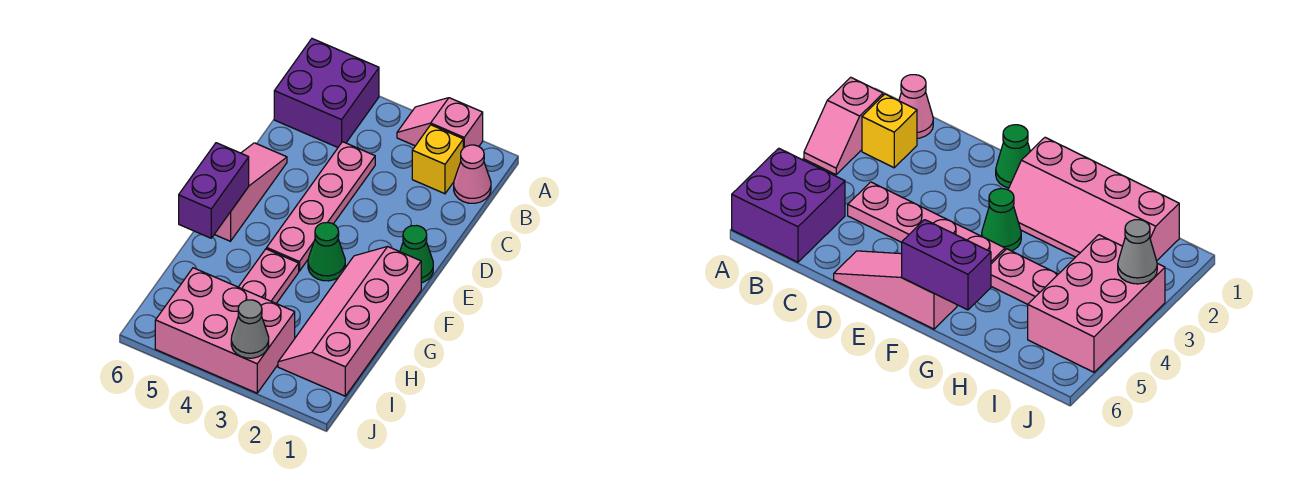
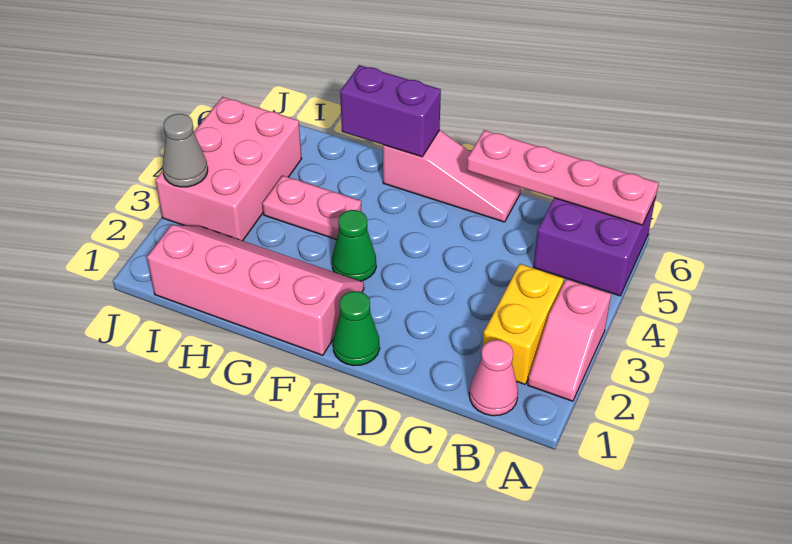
pink slope A2:A3 level 1 top 2 -> pink slope A2:A3 level 1 top 3
yellow brick B2 level 1 -> yellow brick B2:B3 level 1
pink plate C4:F4 level 1 -> pink plate A6:D6 level 2

